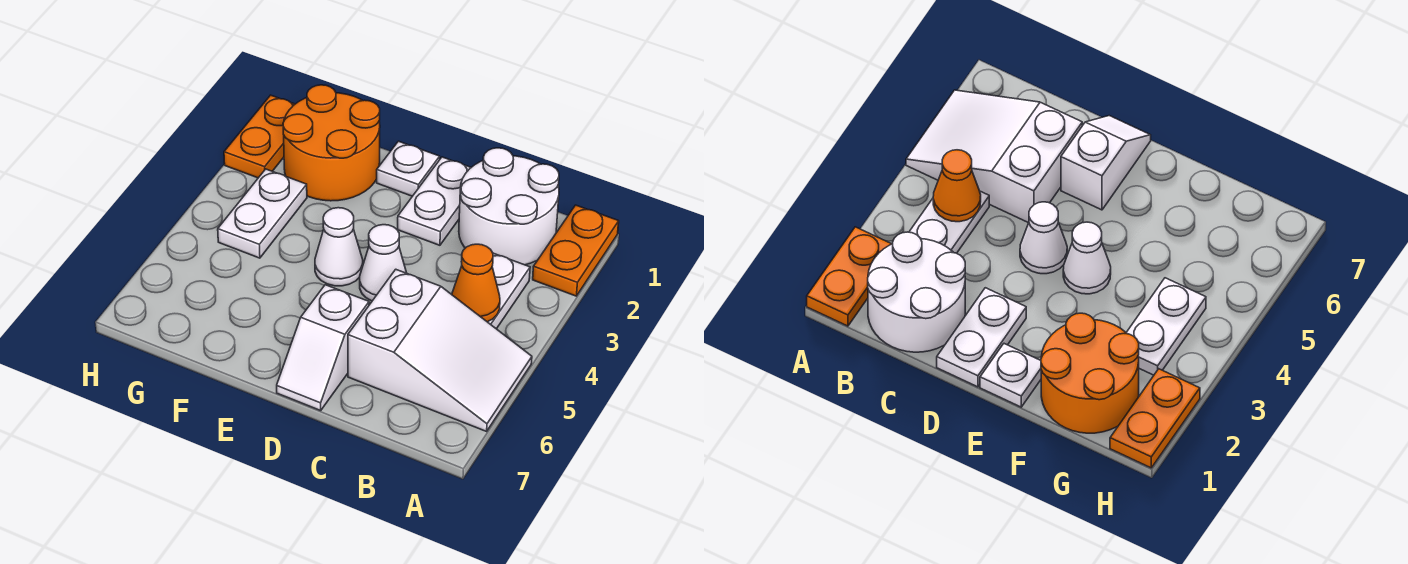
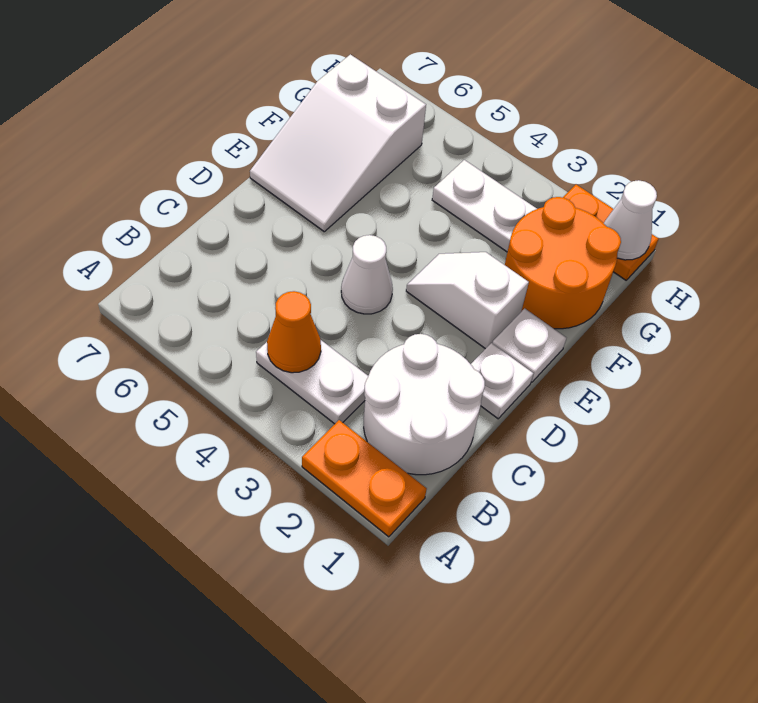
white slope A5:C6 level 1 top C -> white slope E6:G7 level 1 top G
white plate D1:D2 level 1 -> white plate D1 level 1
white slope D6:D7 level 1 top 6 -> white slope E2:E3 level 1 top 2
white cone E4 level 1 -> white cone H1 level 2

